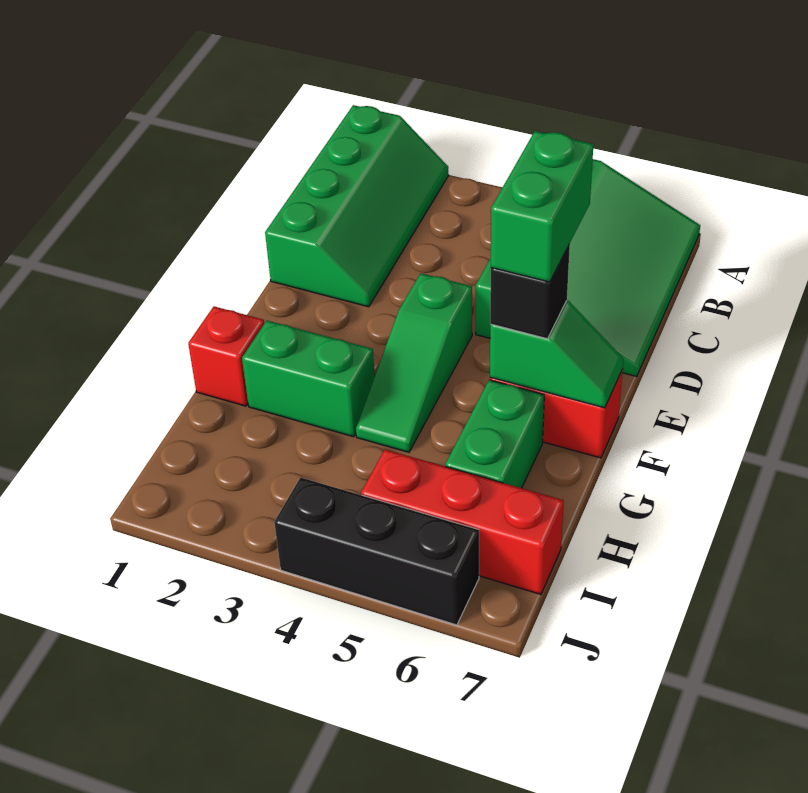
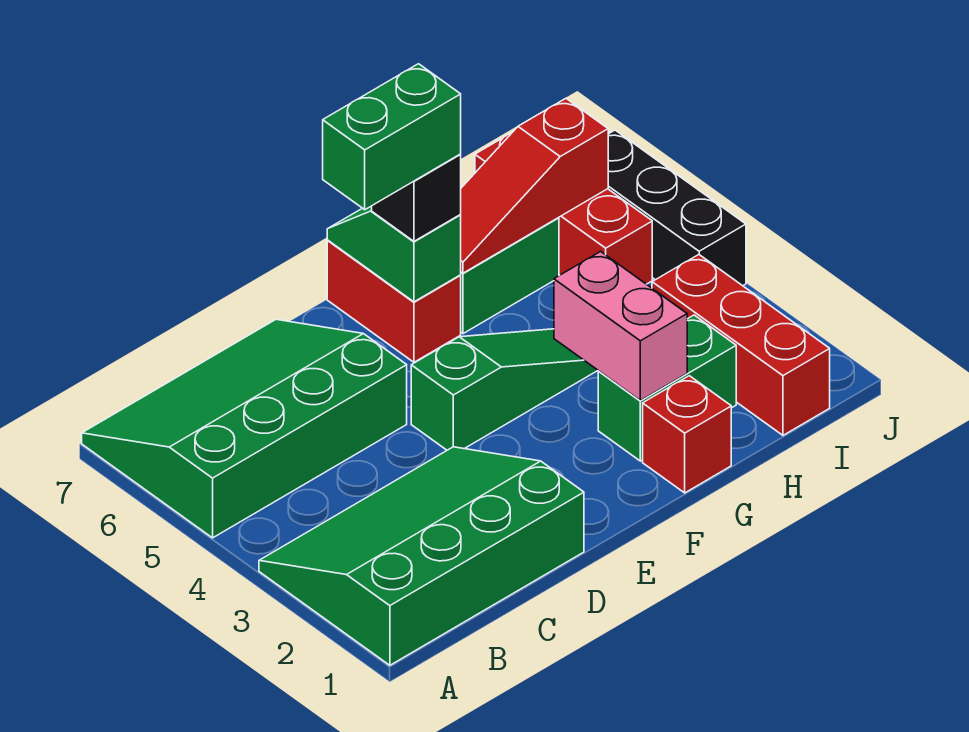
green slope A1:D2 level 1 top 1 -> green slope A1:D3 level 1 top 1
green brick G2:G3 level 1 -> green brick G2:H2 level 1
none -> pink brick G2:G3 level 2
none -> red slope G6:I6 level 2 top I
none -> red brick I1:I3 level 1

